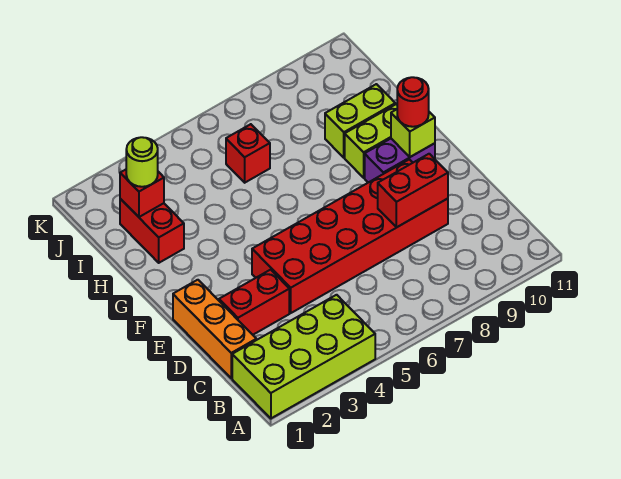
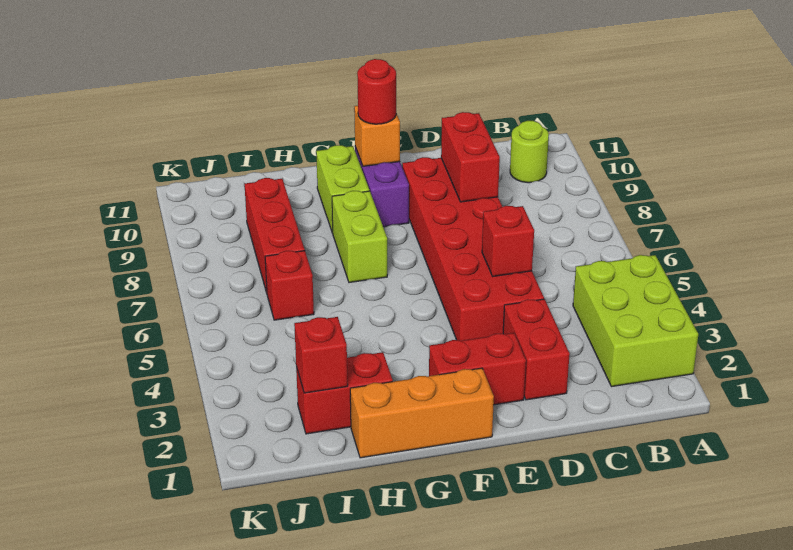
lime brick A1:B4 level 1 -> lime brick A2:B4 level 1
orange brick C1:E1 level 1 -> orange brick F1:H1 level 1
none -> red brick D5 level 2
none -> red brick E2:F2 level 1
lime brick F10 level 2 -> orange brick F10 level 2
lime brick H9:H10 level 1 -> lime brick G7:G8 level 1
lime round brick I2 level 3 -> lime round brick B10 level 1
none -> red brick I7:I9 level 1

